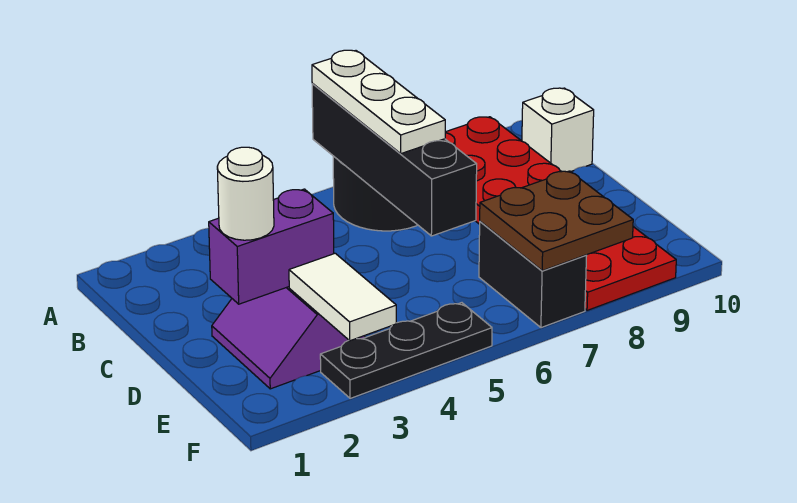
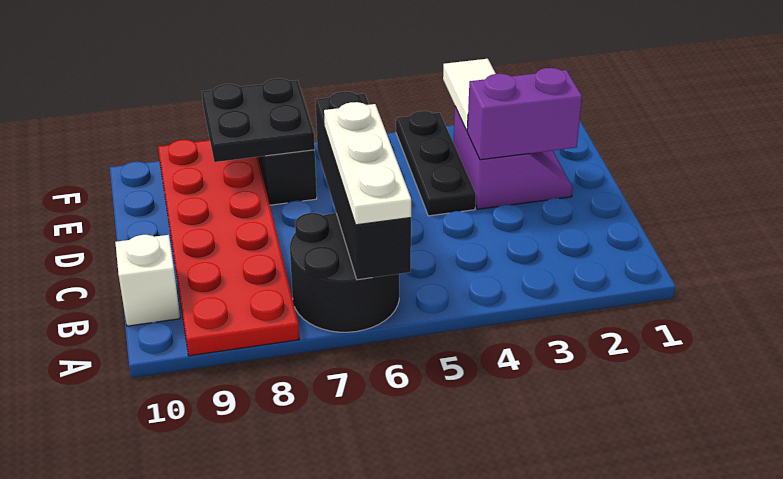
white round brick D2 level 3 -> none
brown plate E7:F8 level 2 -> black plate E7:F8 level 2
black plate F3:F5 level 1 -> black plate D4:F4 level 1

